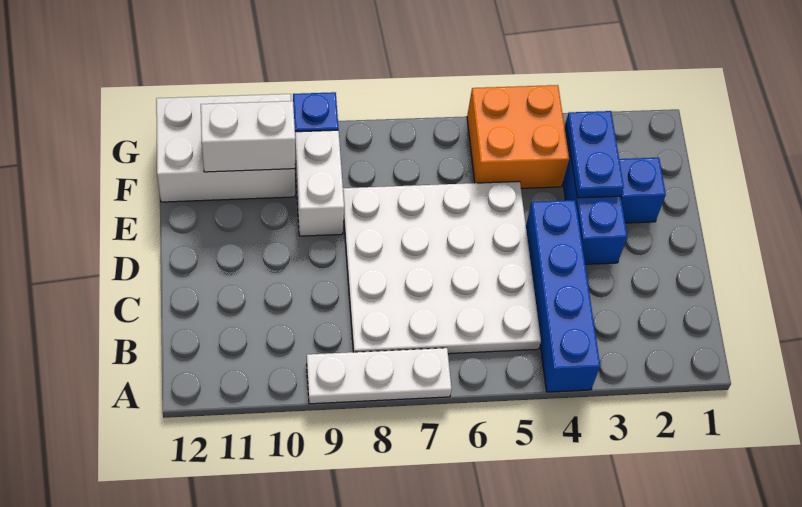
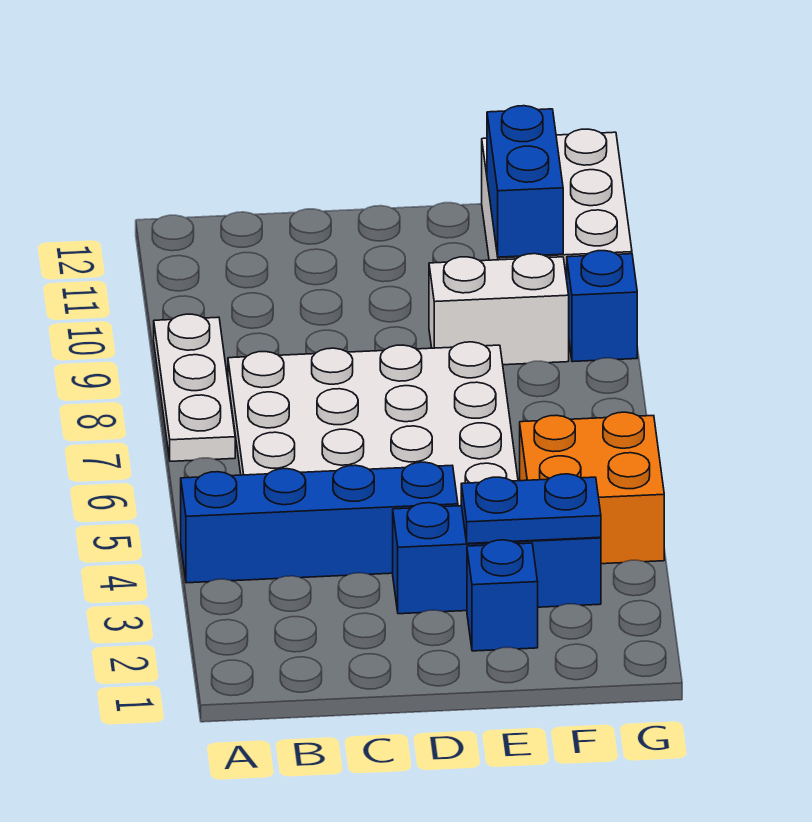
white brick F10:F11 level 2 -> blue brick F10:F11 level 2

